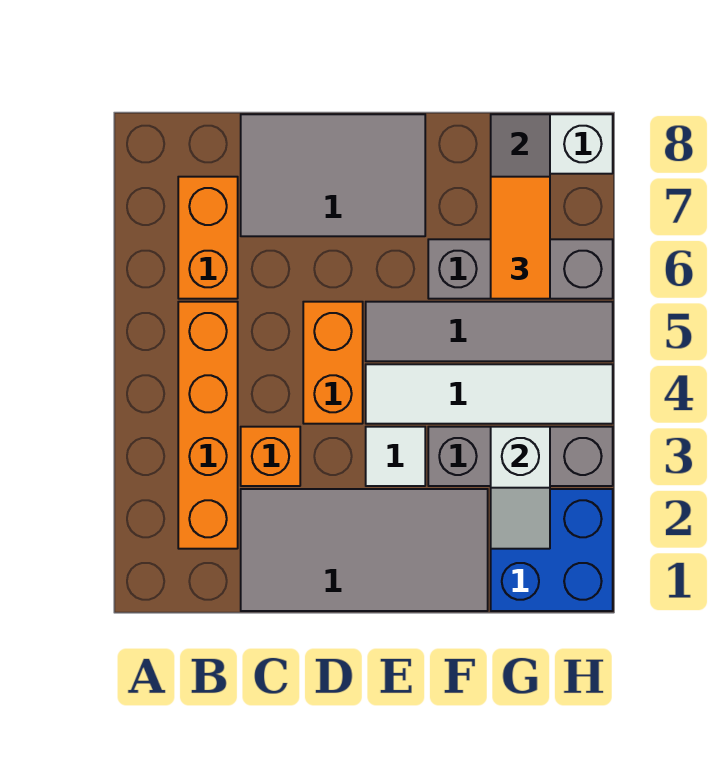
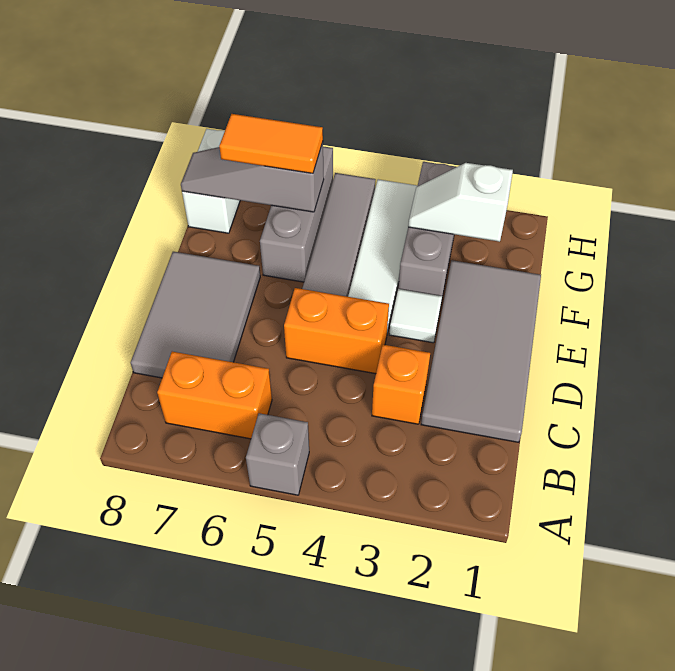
none -> grey brick A5 level 1
orange brick B2:B5 level 1 -> none
blue brick G1:H2 level 1 -> none
white slope G2:G3 level 2 top 3 -> white slope G2:G3 level 2 top 2

